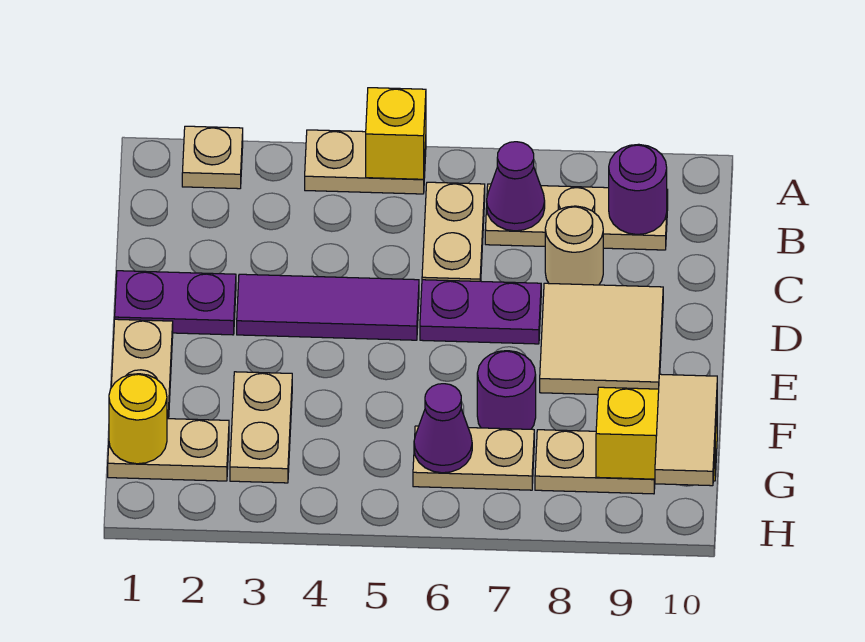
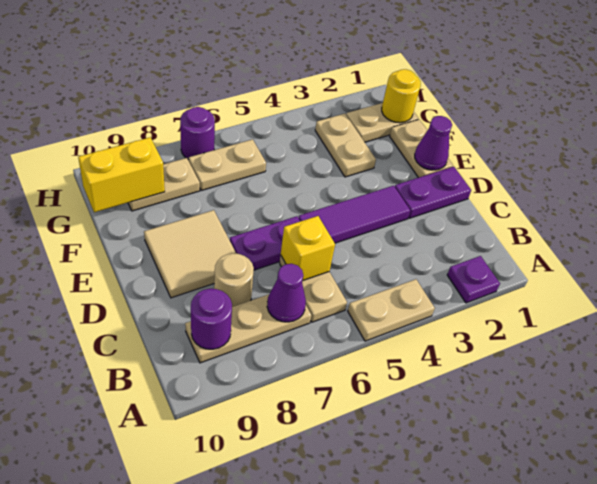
tan plate A2 level 1 -> purple plate A2 level 1
yellow brick A5 level 2 -> yellow brick C6 level 2
purple round brick F7 level 1 -> purple round brick H7 level 1
purple cone G6 level 2 -> purple cone E1 level 2
tan tile G10:H10 level 3 -> none

